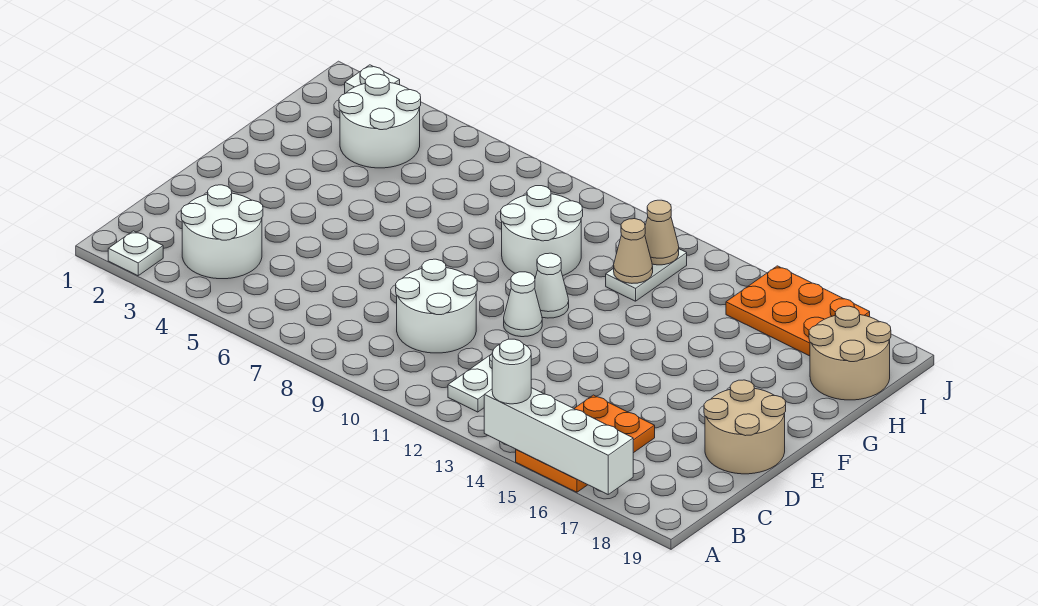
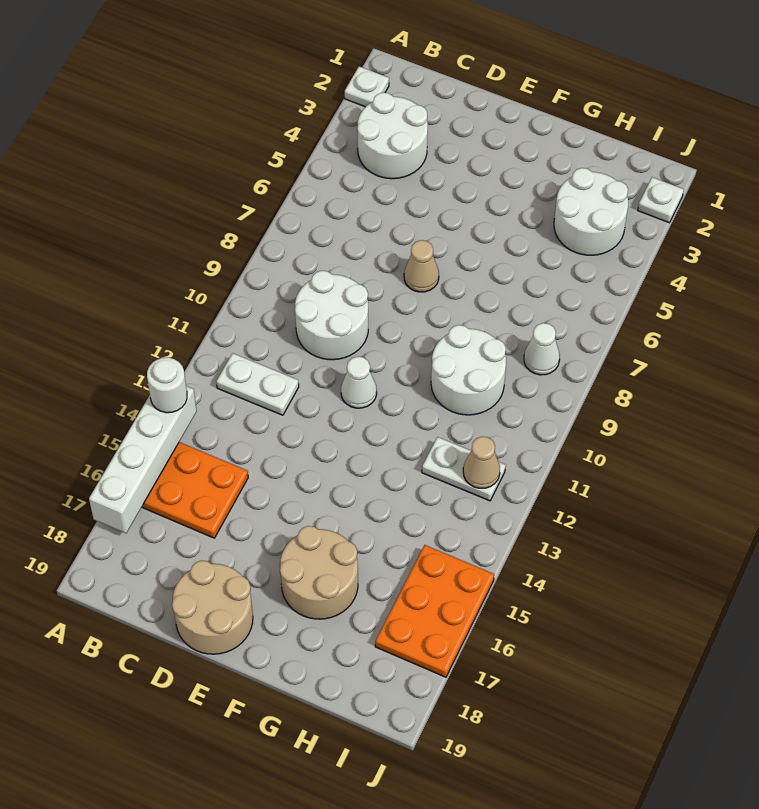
white cone F11 level 1 -> white cone I8 level 1
tan cone H12 level 2 -> tan cone E7 level 1
tan round brick H18:I19 level 1 -> tan round brick F16:G17 level 1

